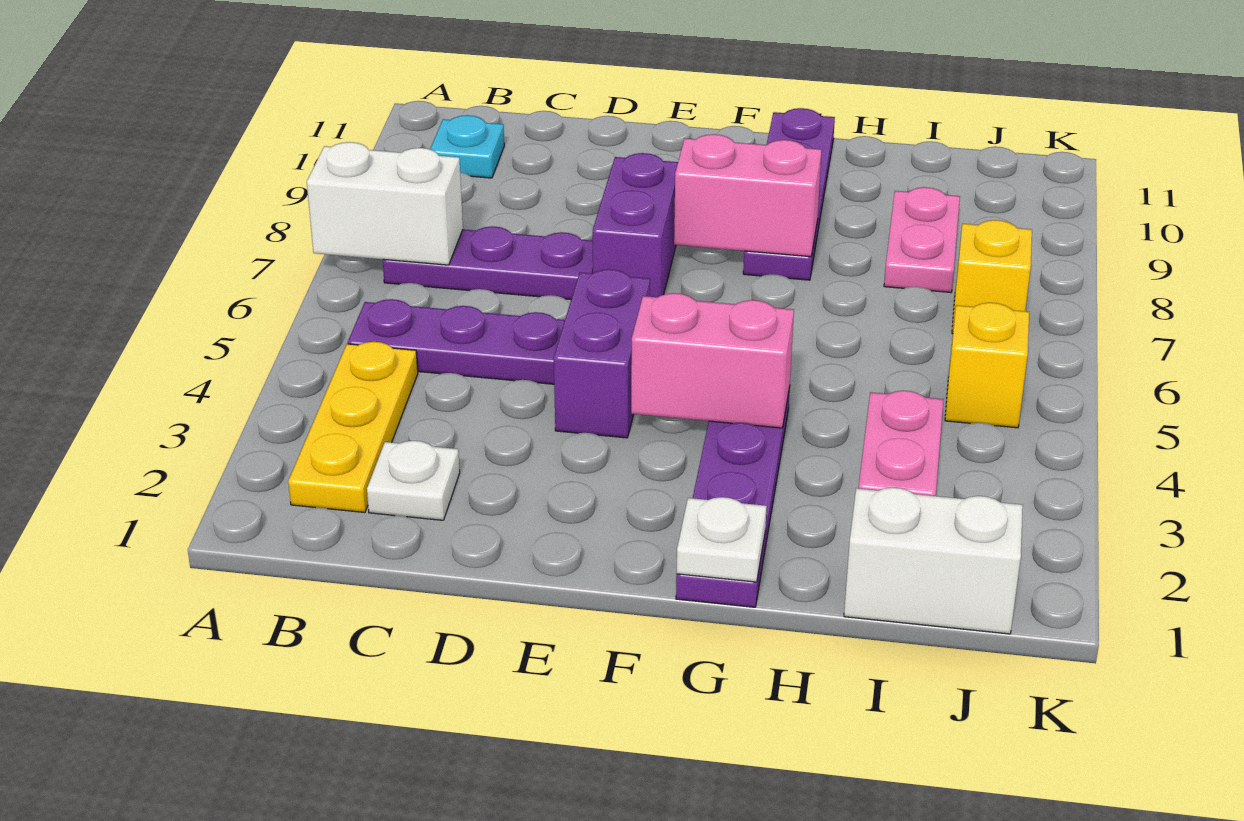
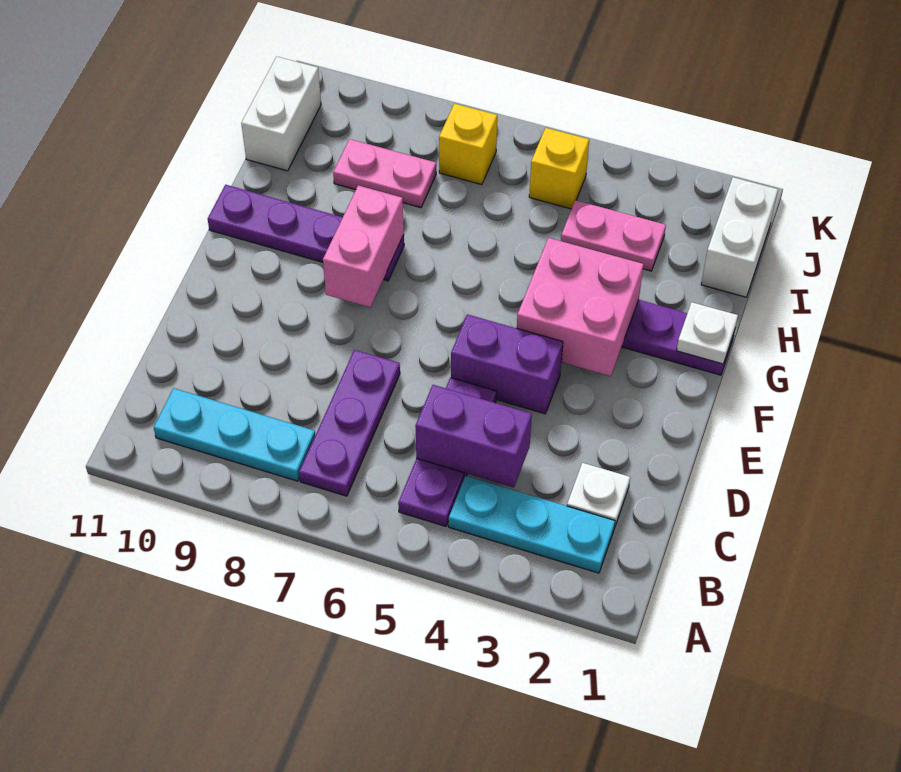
white brick A7:B7 level 2 -> white brick I11:J11 level 1
yellow plate B2:B4 level 1 -> cyan plate B2:B4 level 1
cyan plate B10 level 1 -> cyan plate B8:B10 level 1
purple brick E7:E8 level 1 -> purple brick C4:C5 level 2
pink brick F4:G4 level 2 -> pink brick F3:G4 level 2

